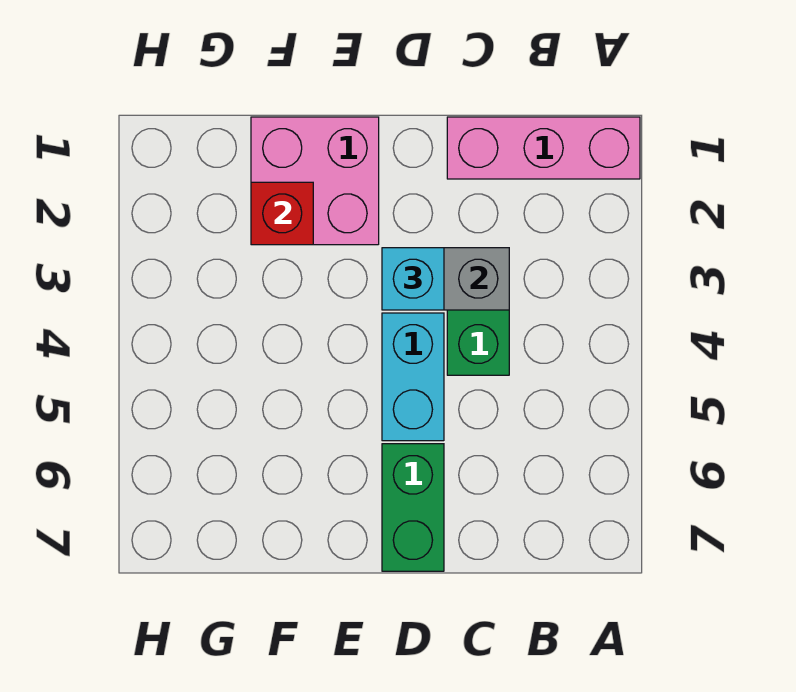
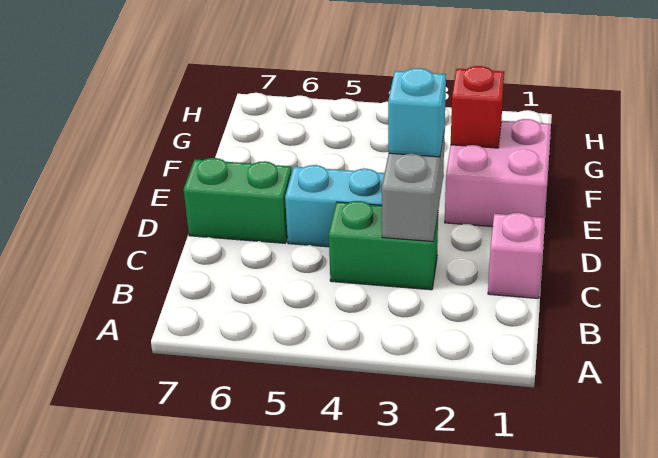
pink brick A1:C1 level 1 -> pink brick C1 level 1

